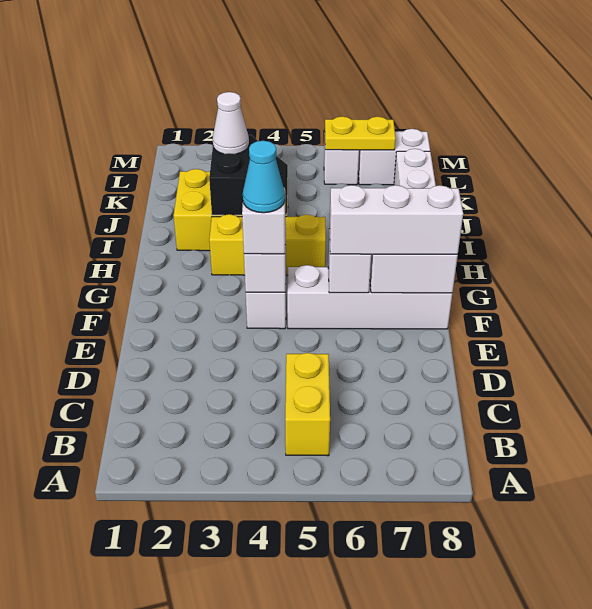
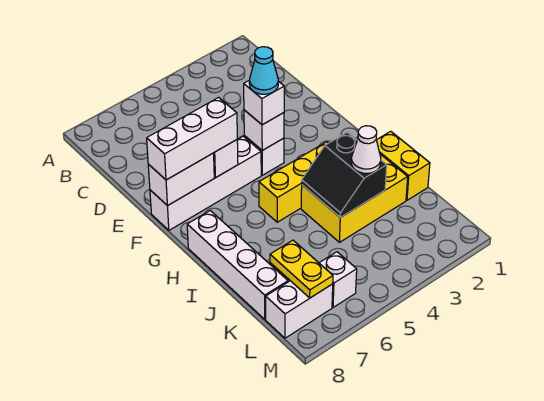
yellow brick B5:C5 level 1 -> yellow brick I1:J1 level 1
yellow plate L6:L7 level 2 -> yellow plate K7:L7 level 2

